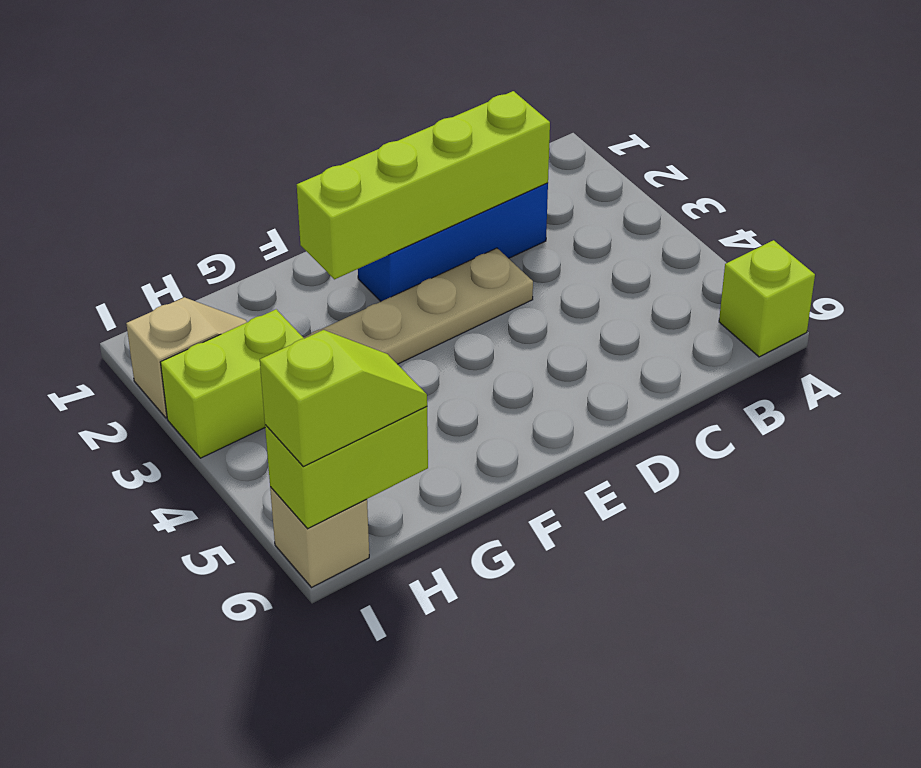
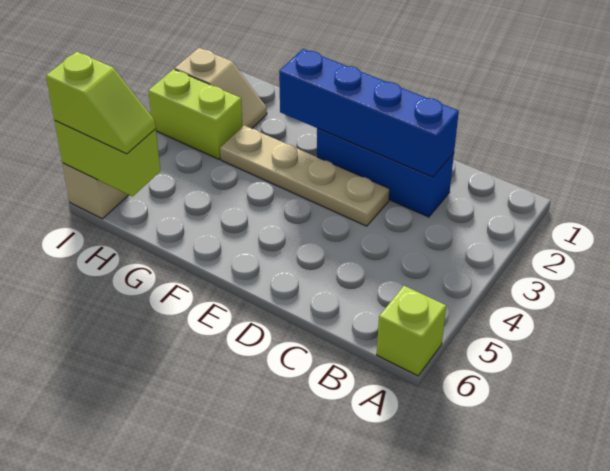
lime brick C2:F2 level 2 -> blue brick C2:F2 level 2

